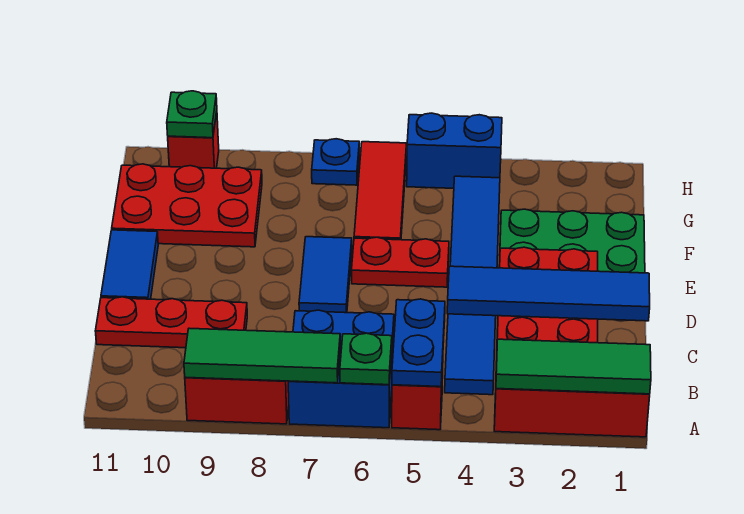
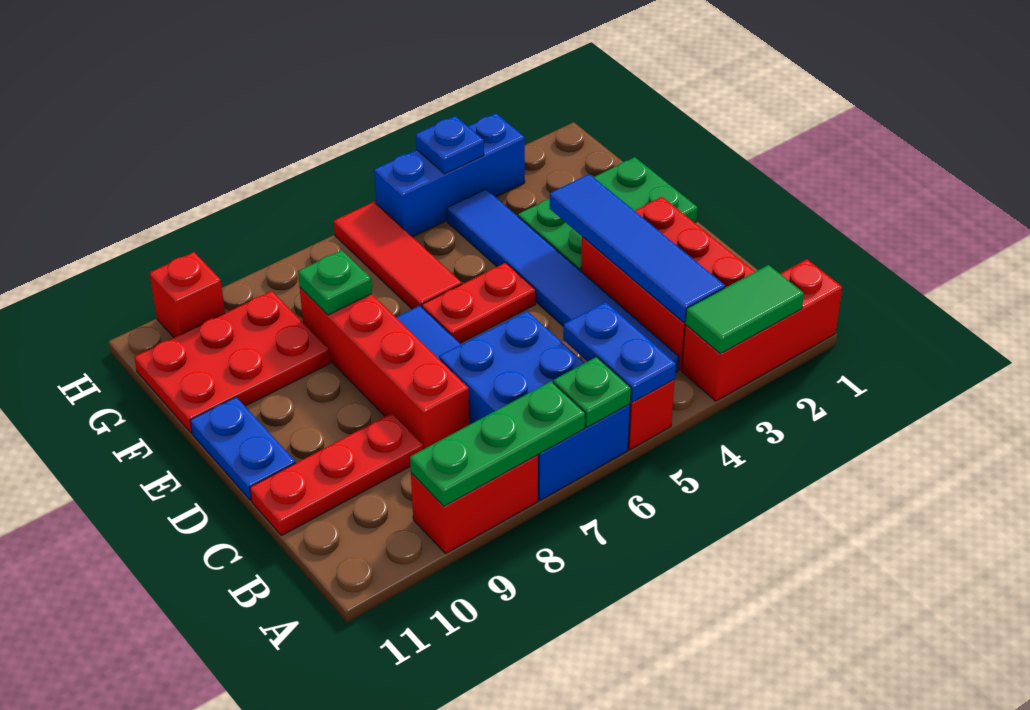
green tile A1:A3 level 2 -> green tile A2:A3 level 2
blue brick A6:B7 level 1 -> blue brick A6:C7 level 1
green tile A7:A9 level 2 -> green plate A7:A9 level 2
blue tile C1:C4 level 2 -> blue tile B3:E3 level 2
none -> red brick C8:F8 level 1
blue tile D11:E11 level 1 -> blue plate D11:E11 level 1
blue brick H4:H5 level 1 -> blue brick H3:H5 level 1
blue plate H7 level 1 -> blue plate H4 level 2
green plate H10 level 2 -> green plate F8 level 2

